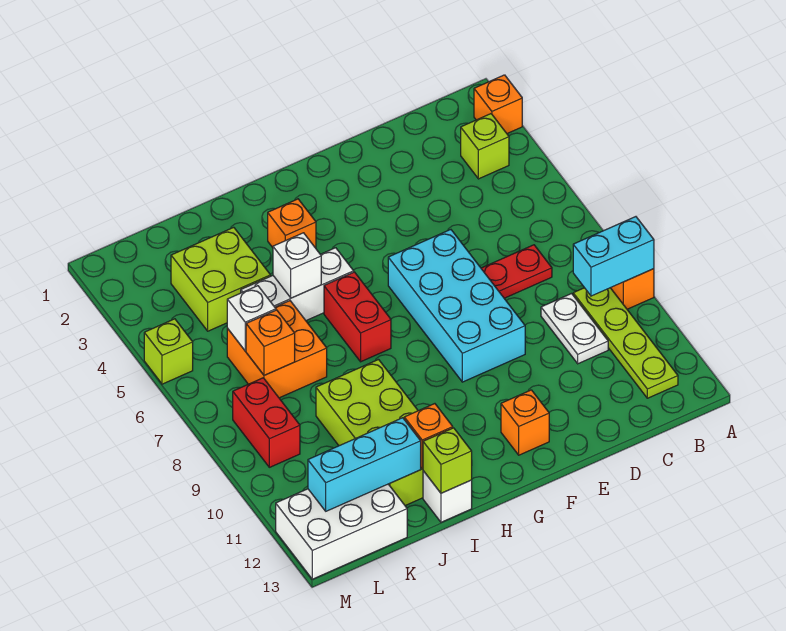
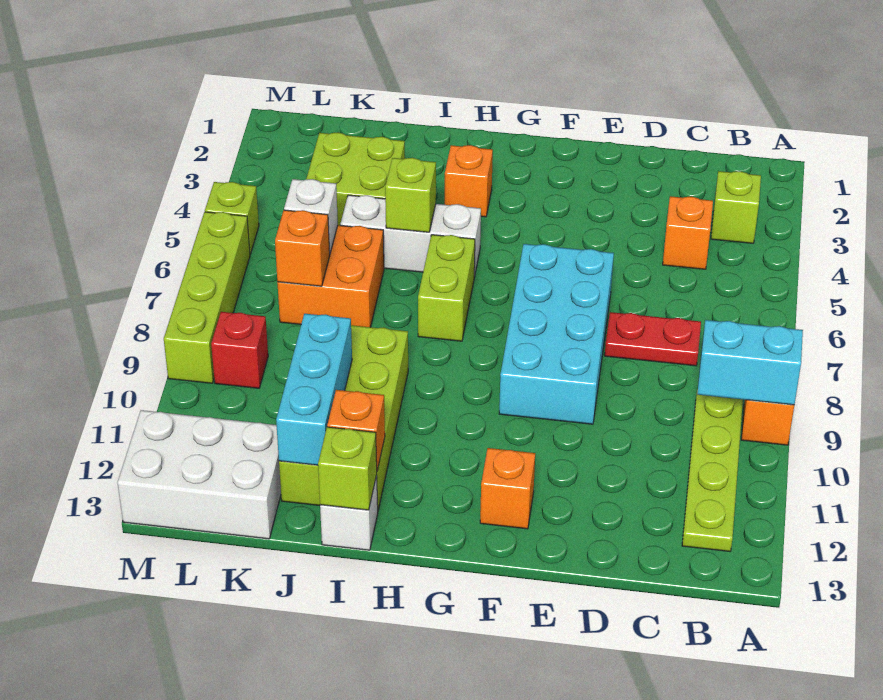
orange brick A2 level 1 -> orange brick C4 level 1
white plate C9:C10 level 1 -> none
red brick H6:H7 level 1 -> lime brick H6:H7 level 1
white brick I5 level 2 -> lime brick I5 level 2
cyan brick J12:L12 level 2 -> cyan brick J10:J12 level 2
red brick L8:L9 level 1 -> red brick L9 level 1
none -> lime brick M6:M9 level 1

